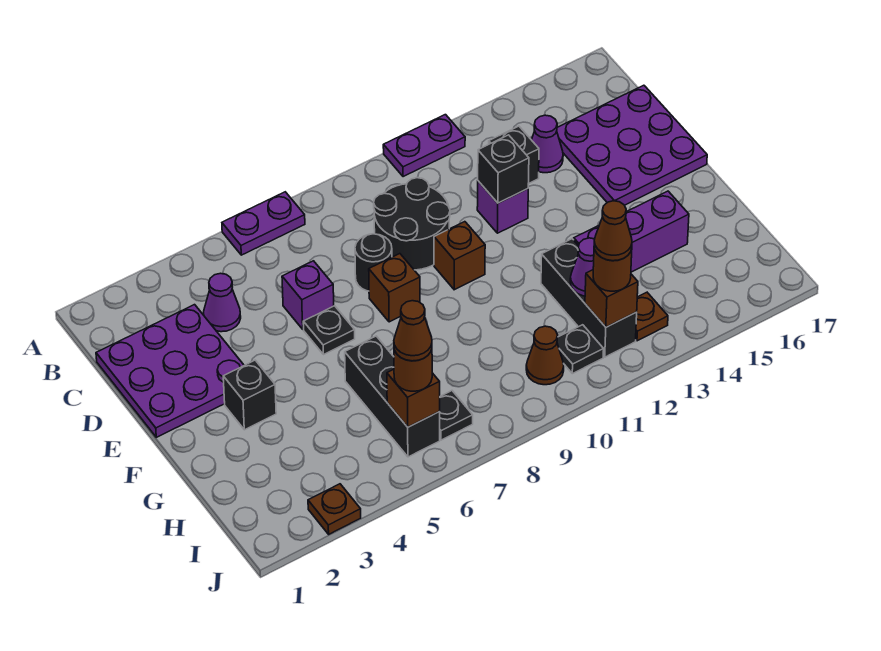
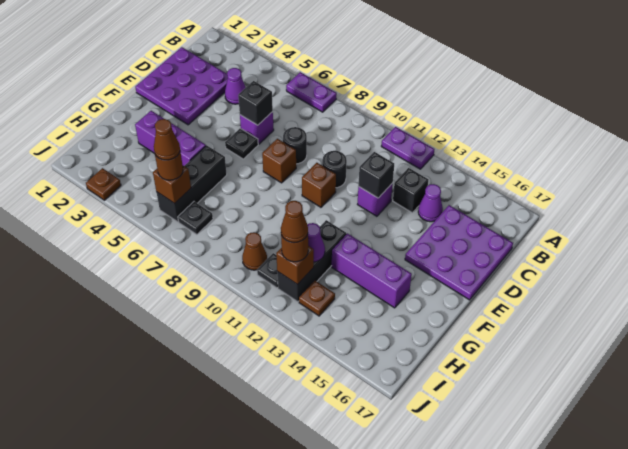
black round brick C9:D10 level 1 -> black round brick D10 level 1
black brick F3 level 1 -> black brick D6 level 2
none -> purple brick G3:G5 level 1

